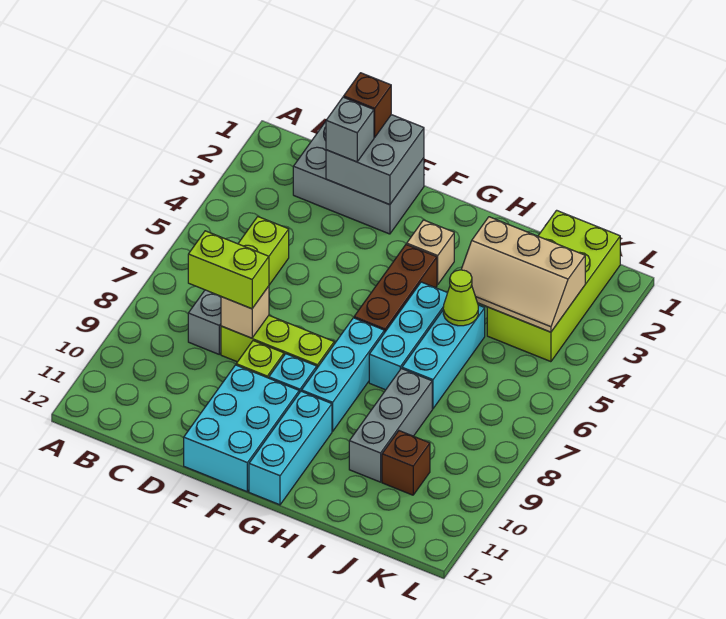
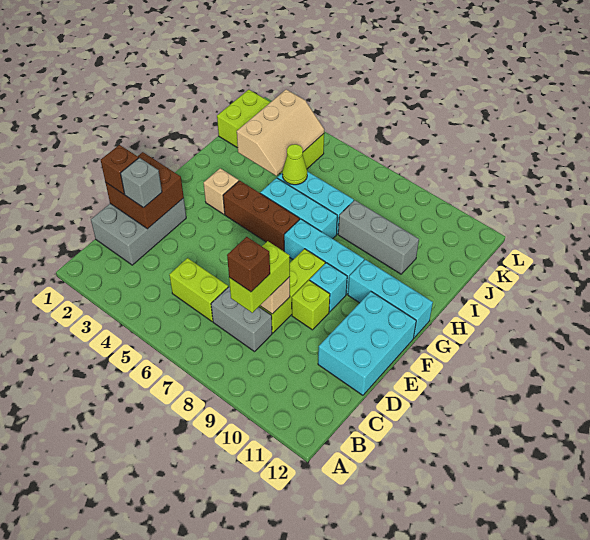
grey brick D1:E2 level 2 -> brown brick D1:E2 level 2
cyan brick E10:F12 level 1 -> cyan brick D11:F12 level 1
brown brick J10 level 1 -> brown brick C8 level 4

